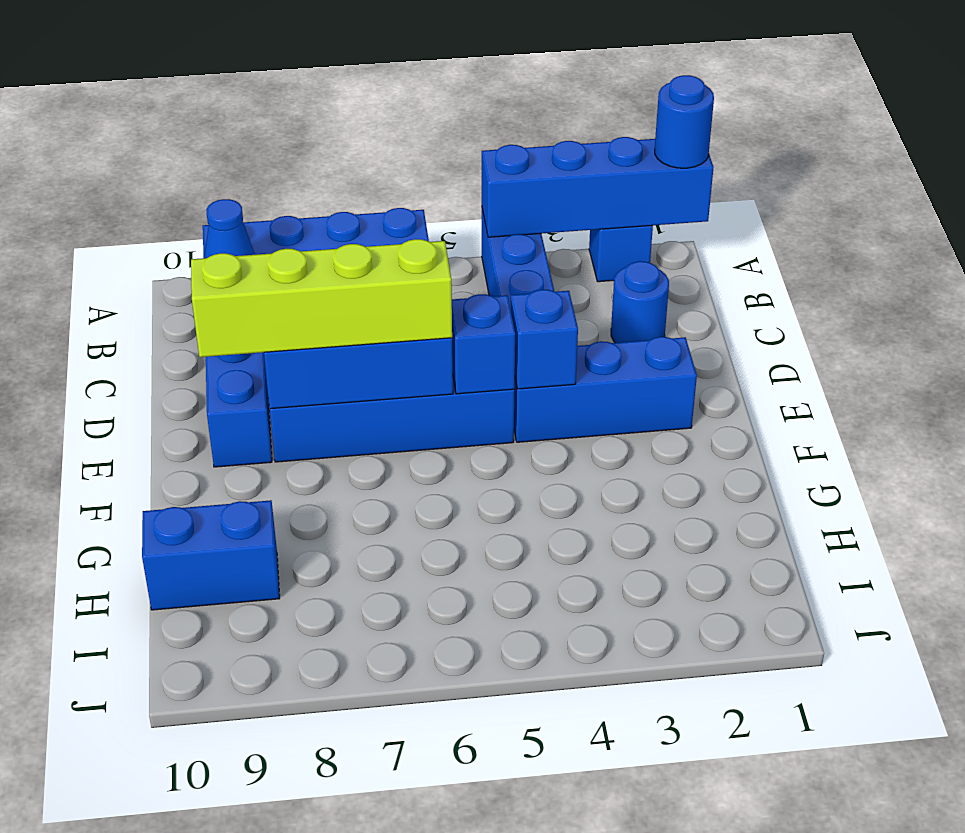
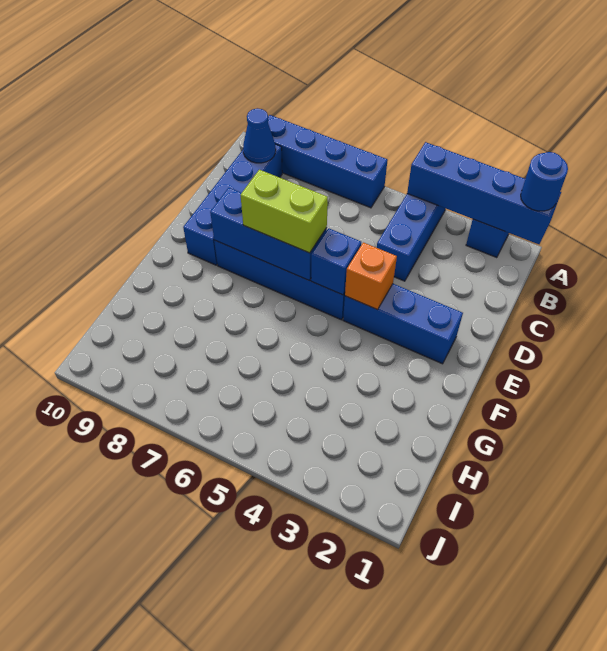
blue round brick C2 level 1 -> none
blue brick E4 level 2 -> orange brick E4 level 2
lime brick E6:E9 level 3 -> lime brick E6:E7 level 3
blue brick H9:H10 level 1 -> none

